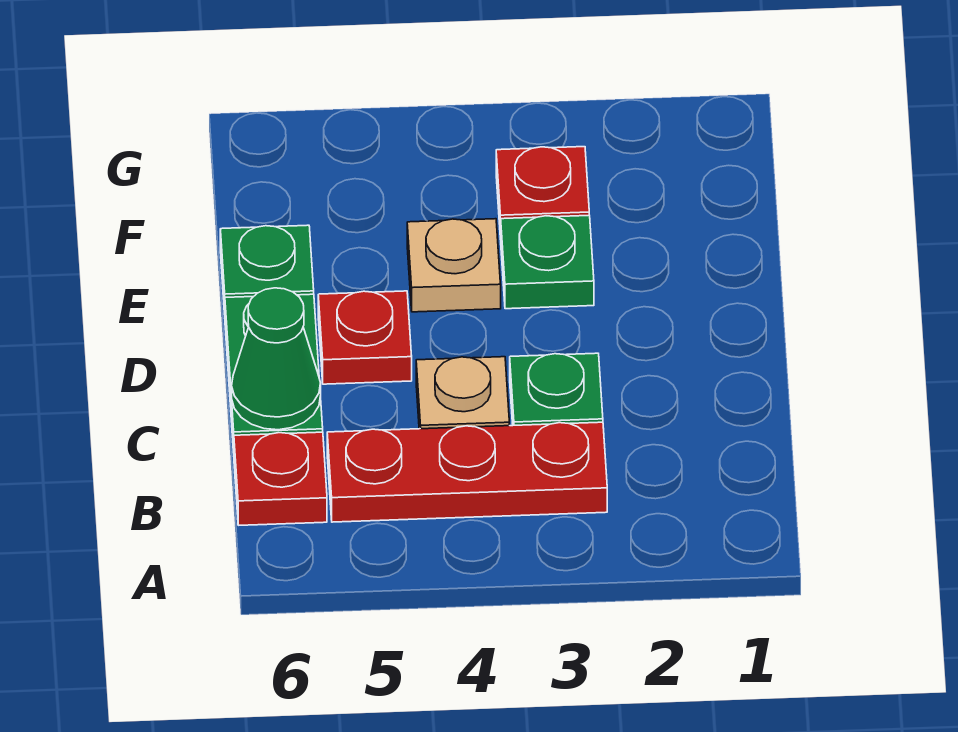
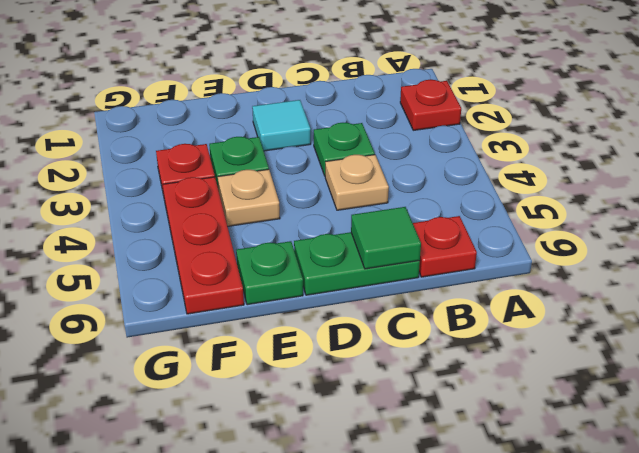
red plate B3:B5 level 1 -> red plate F4:F6 level 1
green cone C6 level 2 -> green tile C6 level 2
none -> cyan tile D2 level 1
red plate D5 level 1 -> red plate A2 level 1

